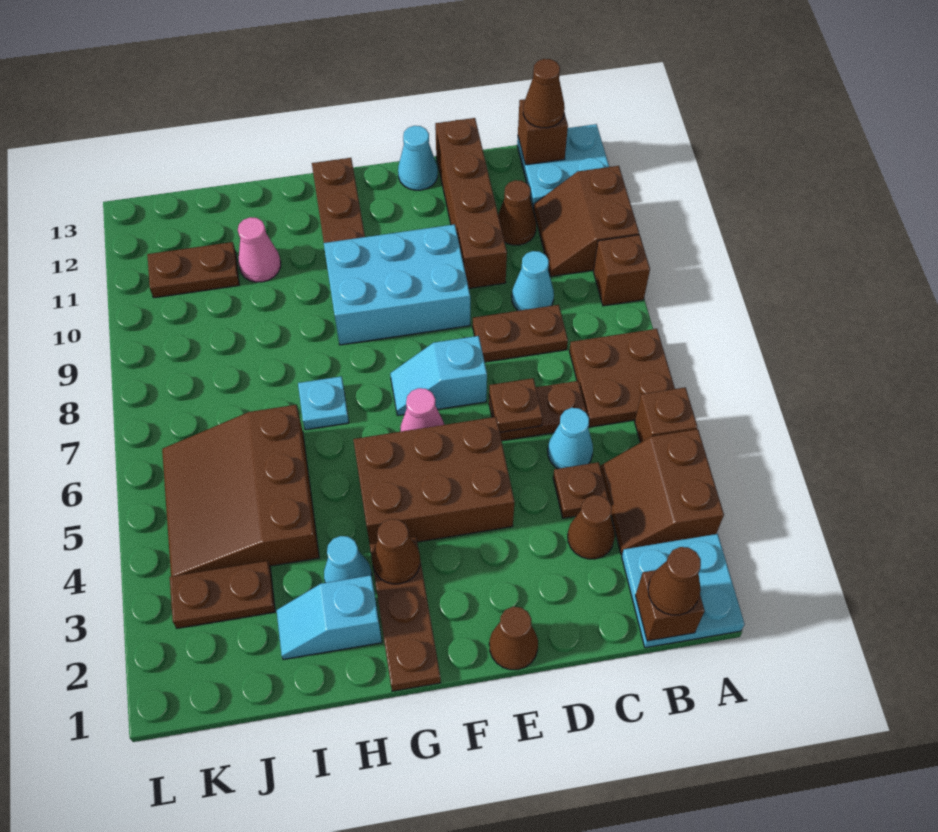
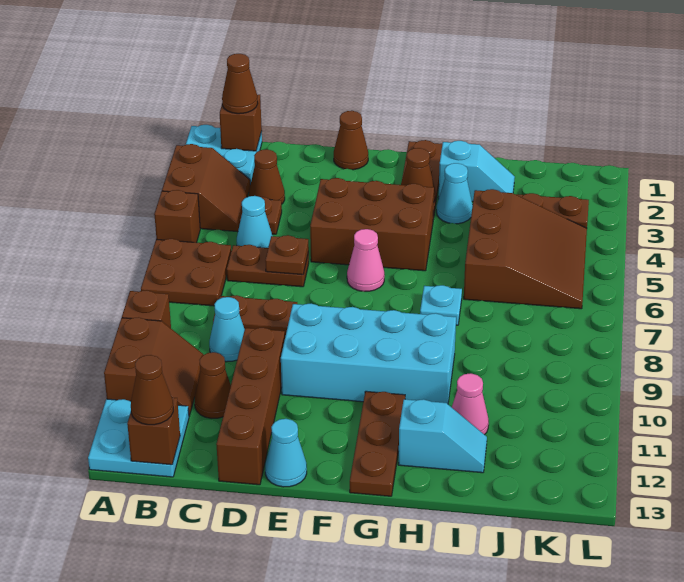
cyan slope E7:F7 level 1 top E -> cyan slope H12:I12 level 1 top H
cyan brick E9:G10 level 1 -> cyan brick E9:H10 level 1
brown plate J11:K11 level 1 -> none

